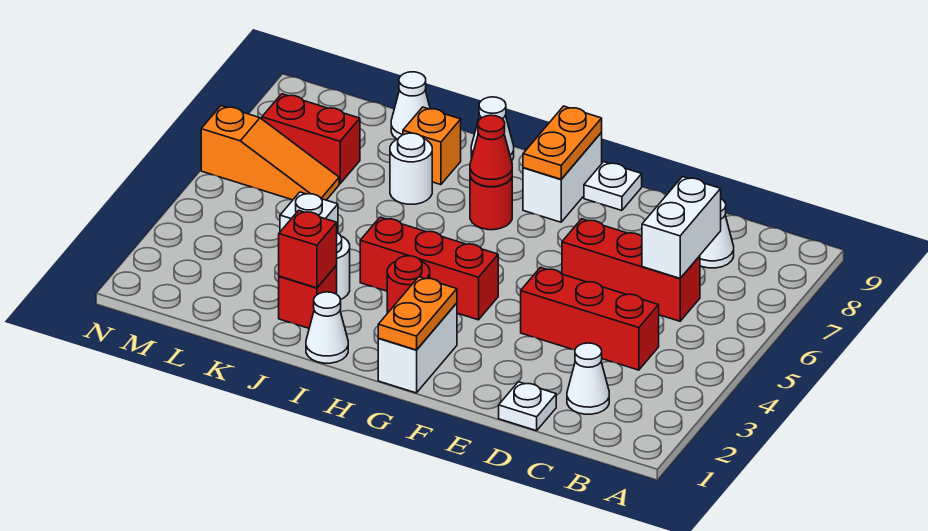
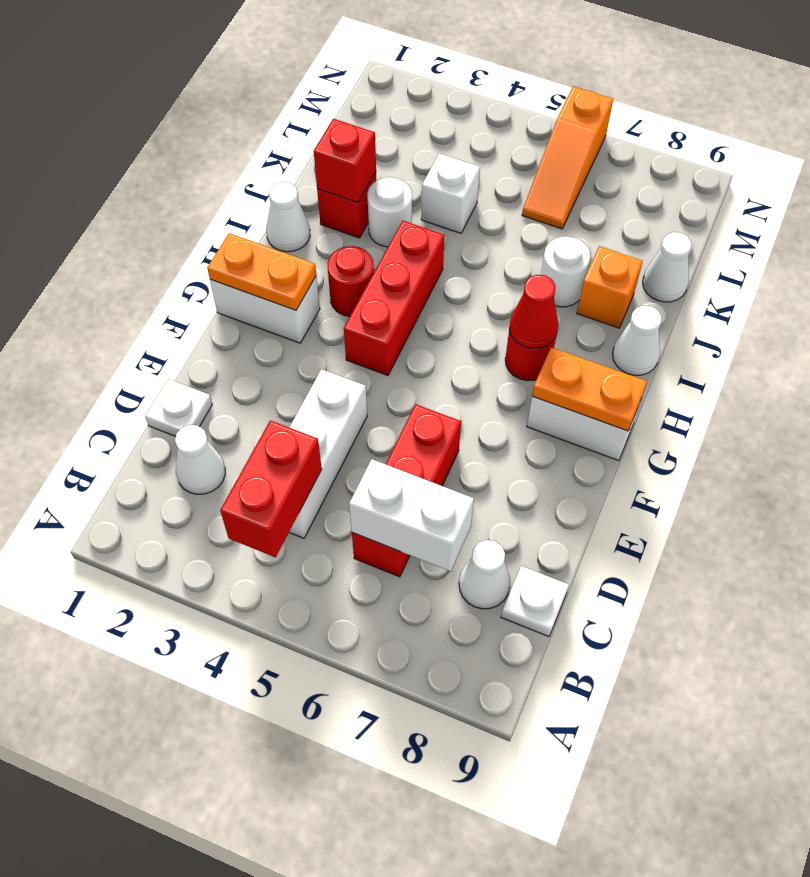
red brick C4:E4 level 1 -> white brick C4:E4 level 1
white plate F9 level 1 -> white plate C9 level 1
red brick L7:M7 level 1 -> red brick B4:C4 level 2

